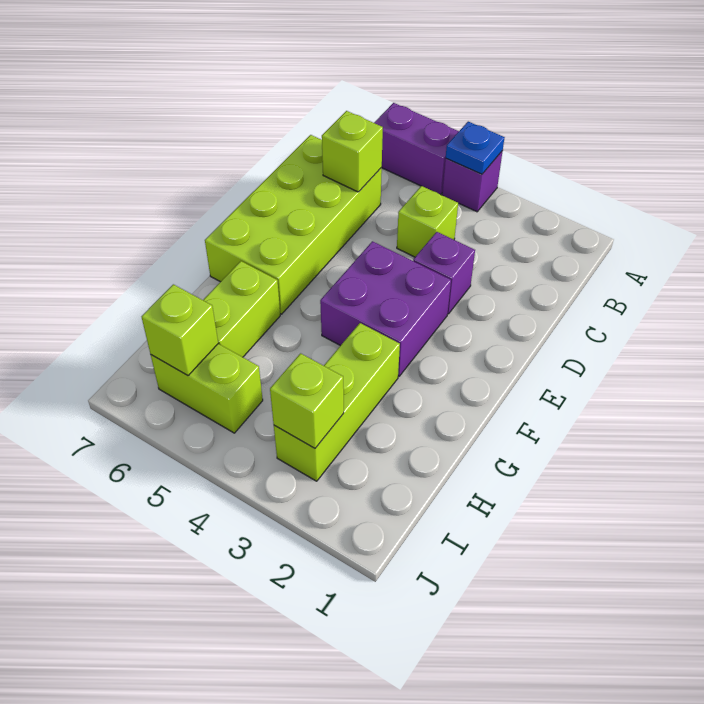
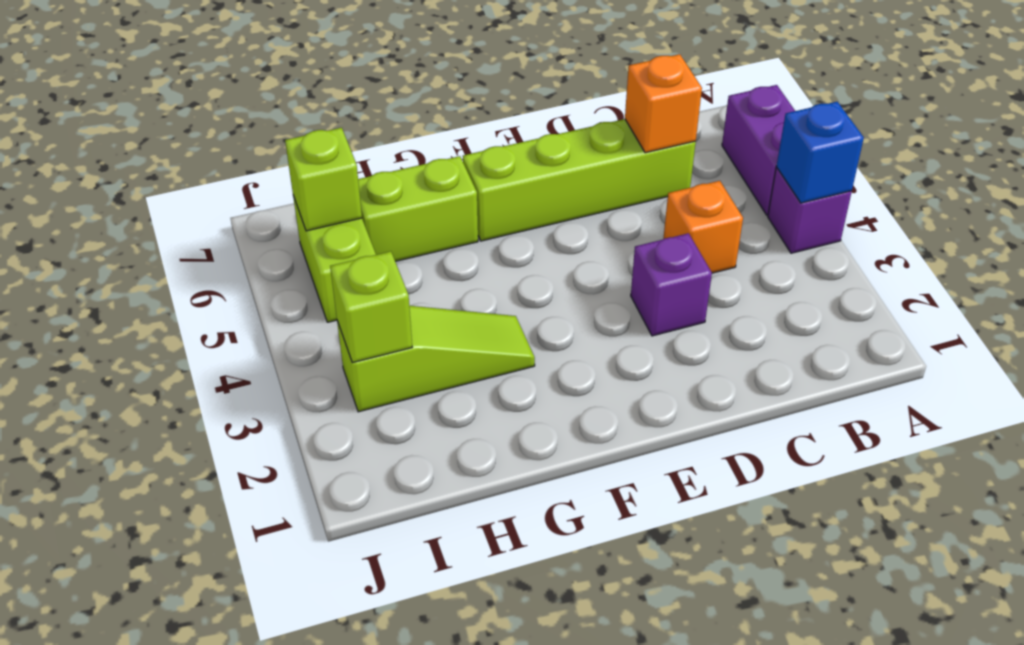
blue plate A4 level 2 -> blue brick A4 level 2
lime brick C4 level 1 -> orange brick C4 level 1
lime brick C6:F7 level 1 -> lime brick C6:F6 level 1
lime brick C6 level 2 -> orange brick C6 level 2
purple brick E3:F4 level 1 -> none
lime brick G3:I3 level 1 -> lime slope G3:I3 level 1 top I

